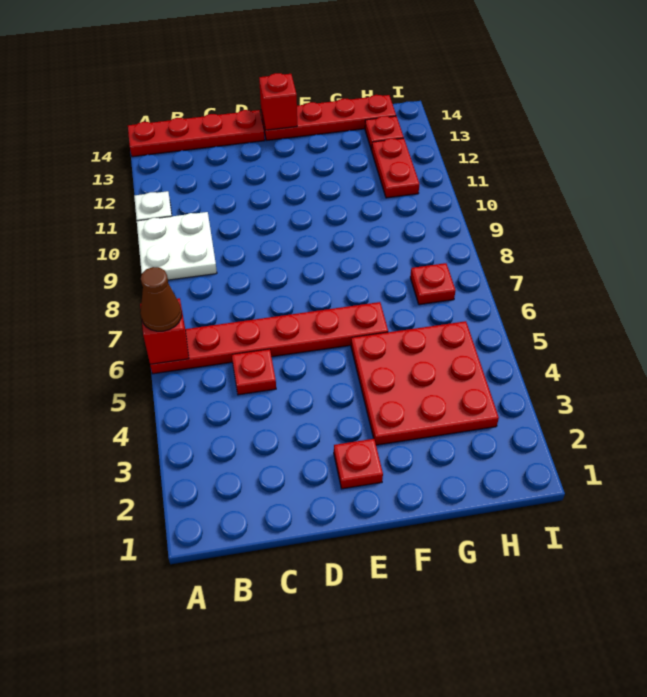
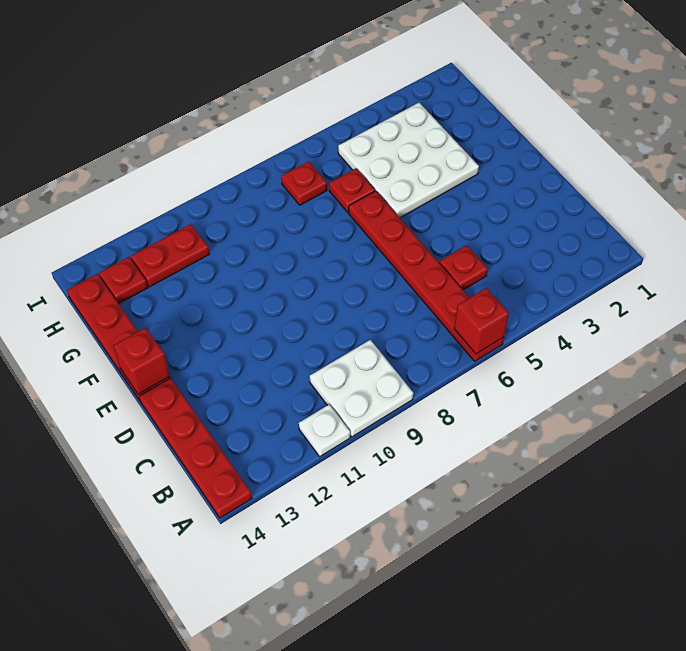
brown cone A6 level 3 -> none
red plate E2 level 1 -> red plate G6 level 1
red plate F3:H5 level 1 -> white plate F3:H5 level 1

